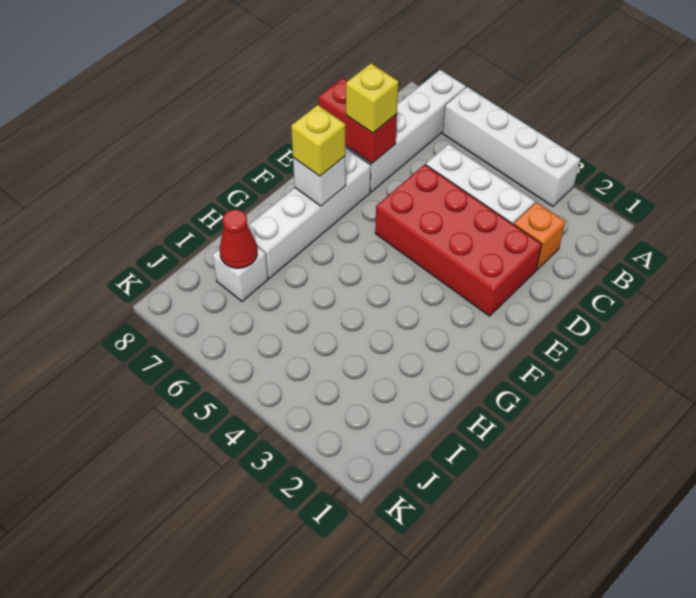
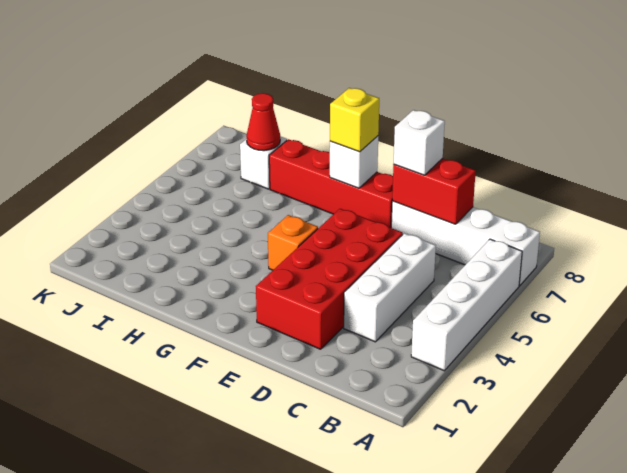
orange brick C2 level 1 -> orange brick F4 level 1
red brick D7:D8 level 2 -> red brick C7:D7 level 2
yellow brick D7 level 3 -> white brick D7 level 3
white brick E7:H7 level 1 -> red brick E7:H7 level 1

